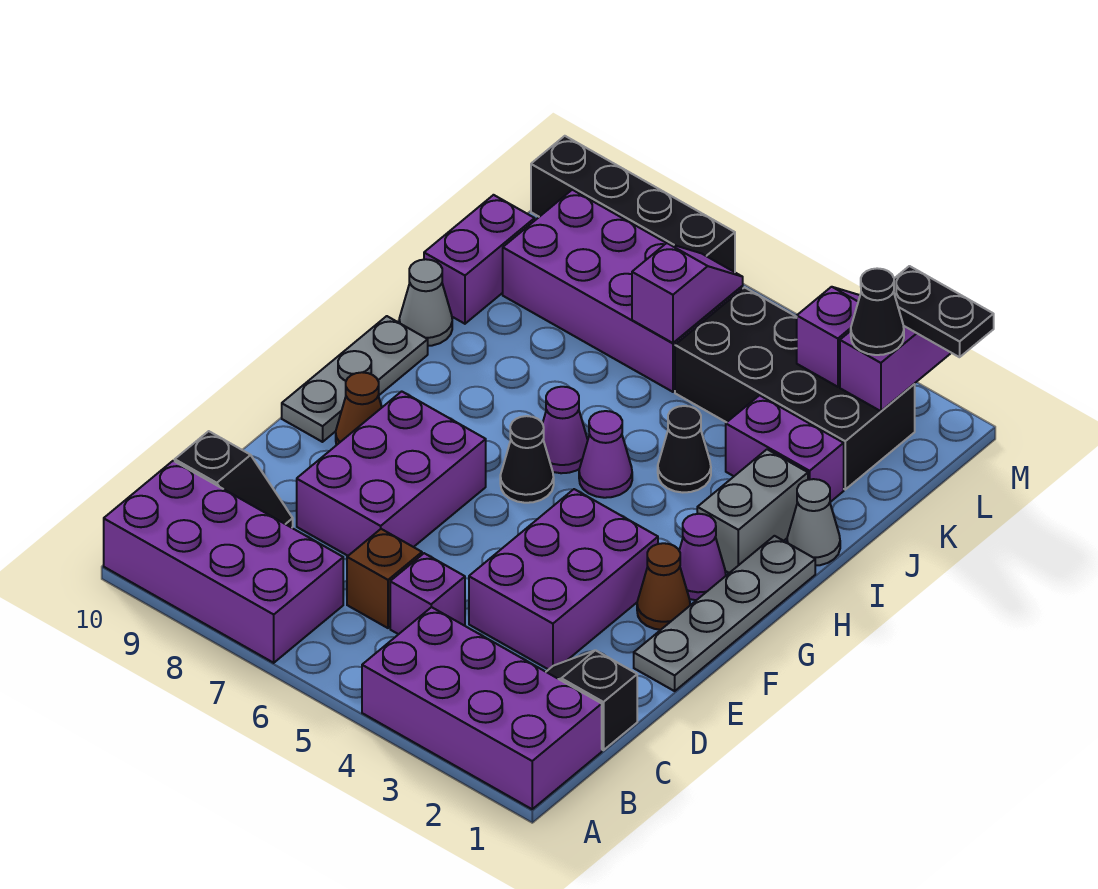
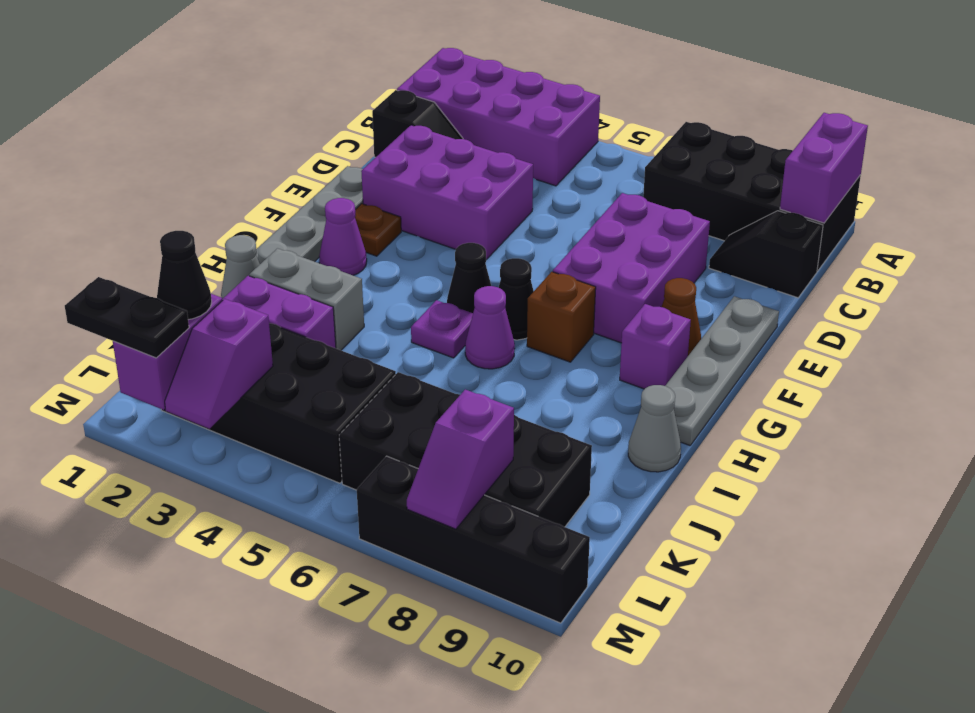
purple brick A7:B10 level 1 -> black brick A7:B10 level 1
purple brick C5 level 1 -> purple brick G9 level 1
brown brick C6 level 1 -> brown brick G7 level 1
purple brick D3:F4 level 1 -> purple brick D2:E4 level 1
brown cone F2 level 1 -> brown plate F2 level 1
grey plate F10:H10 level 1 -> grey plate E10:H10 level 1
grey brick H2:I2 level 1 -> grey brick I2:I3 level 1
purple cone H5 level 1 -> purple plate H5 level 1
black cone I4 level 1 -> black cone G5 level 1
purple brick J10:K10 level 1 -> purple brick A10:B10 level 2
purple brick K6:L9 level 1 -> black brick K6:L9 level 1
purple slope K6:L6 level 2 top K -> purple slope L8:M8 level 2 top L

